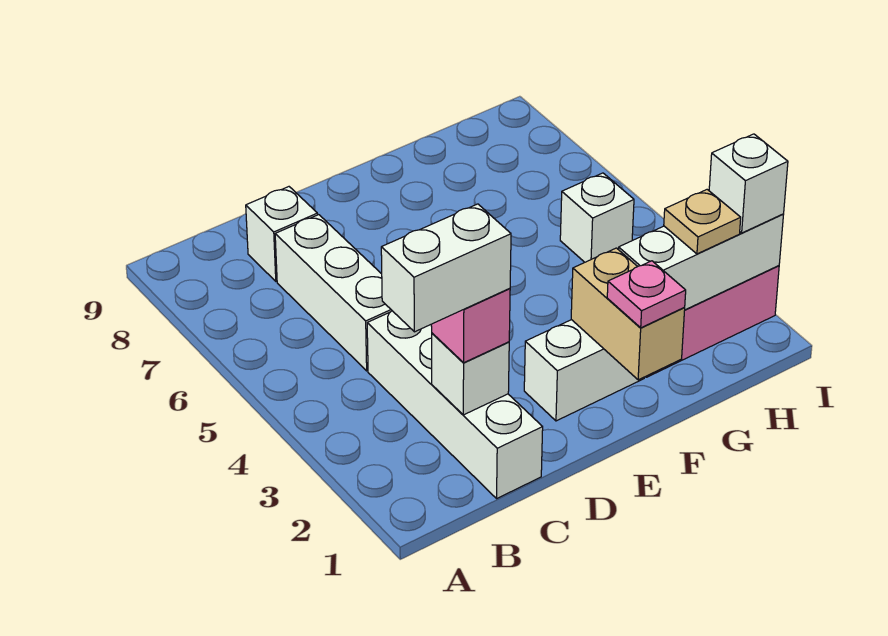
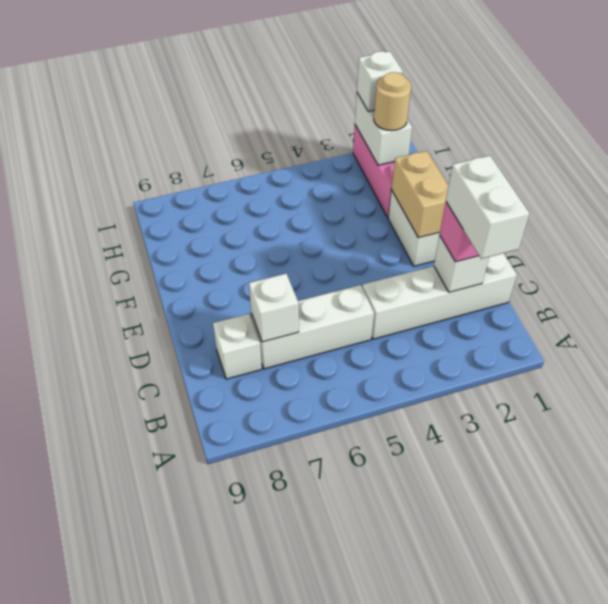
tan brick F1:F2 level 2 -> tan brick E2:F2 level 2
pink plate F1 level 3 -> none
white brick G2:I2 level 2 -> white brick H2:I2 level 2
tan plate H2 level 3 -> tan round brick H2 level 3
white brick H5 level 1 -> white brick C7 level 2

